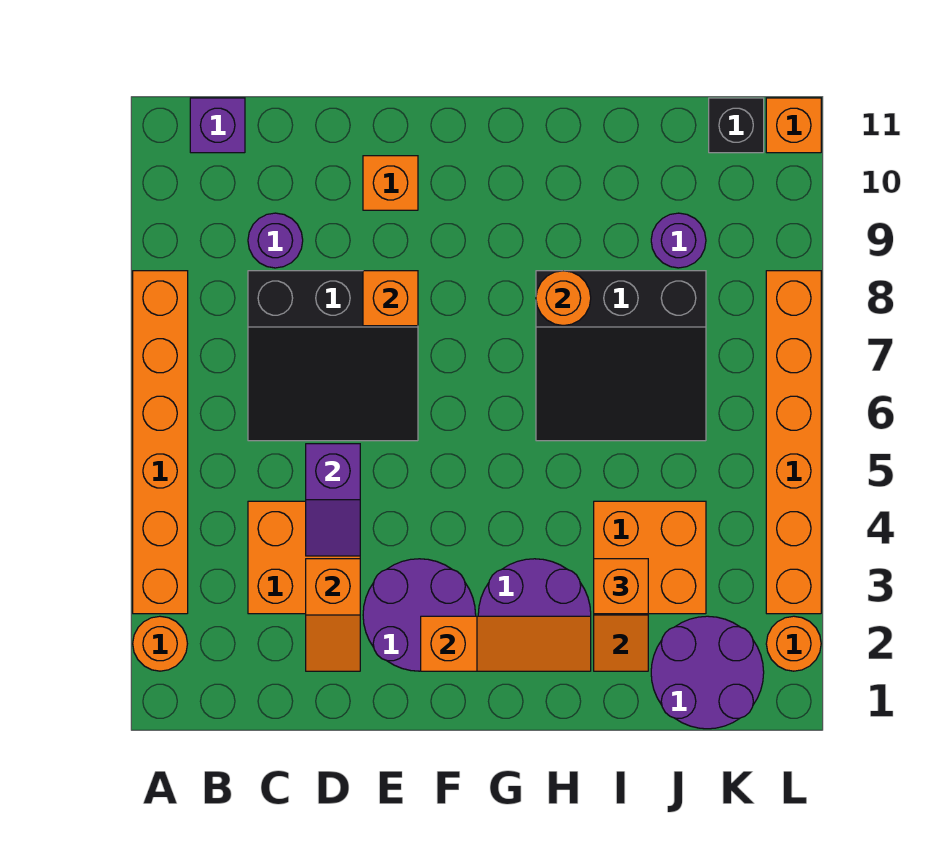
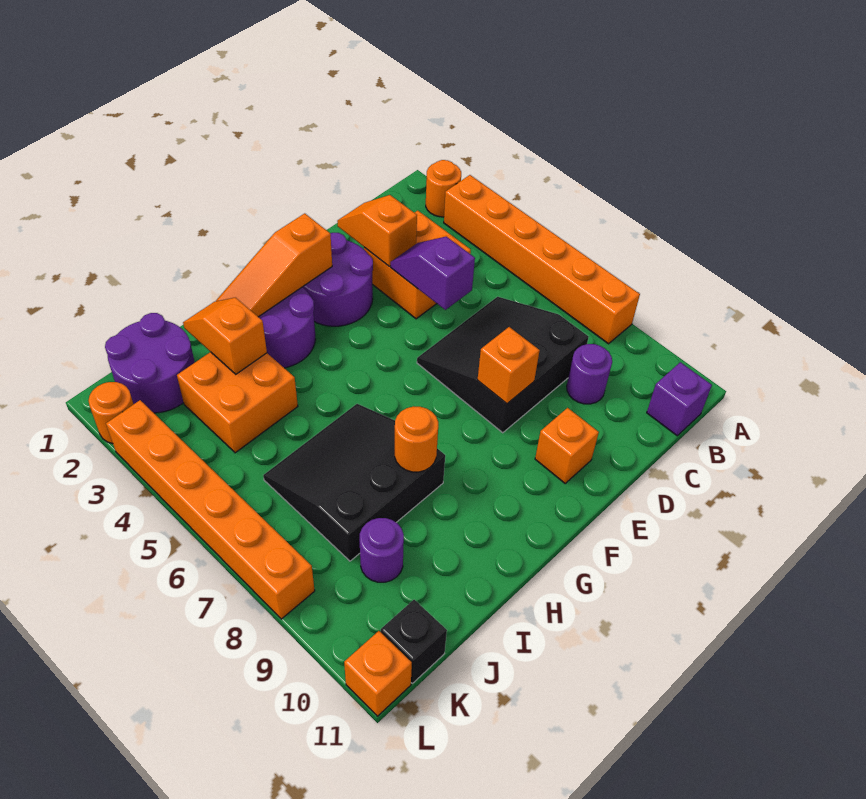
orange brick I3 level 3 -> none

